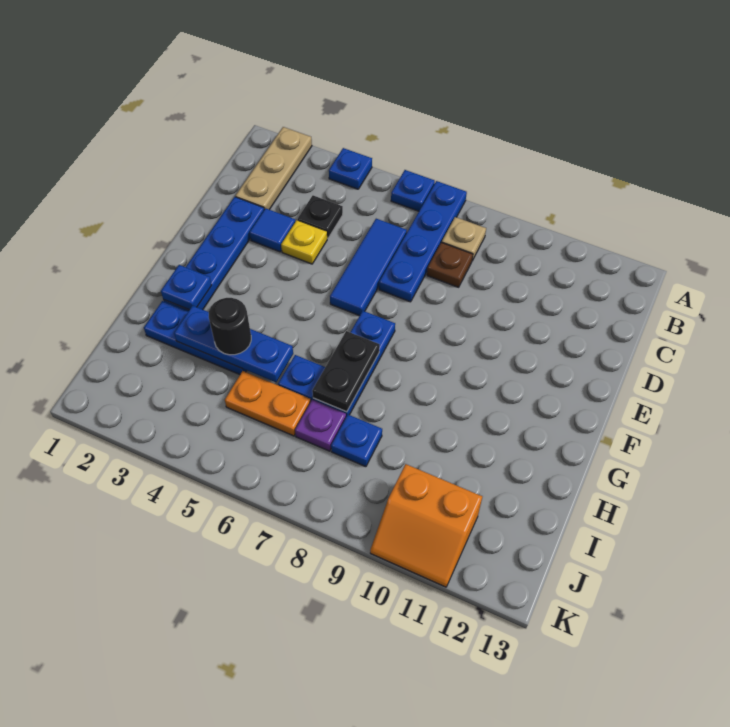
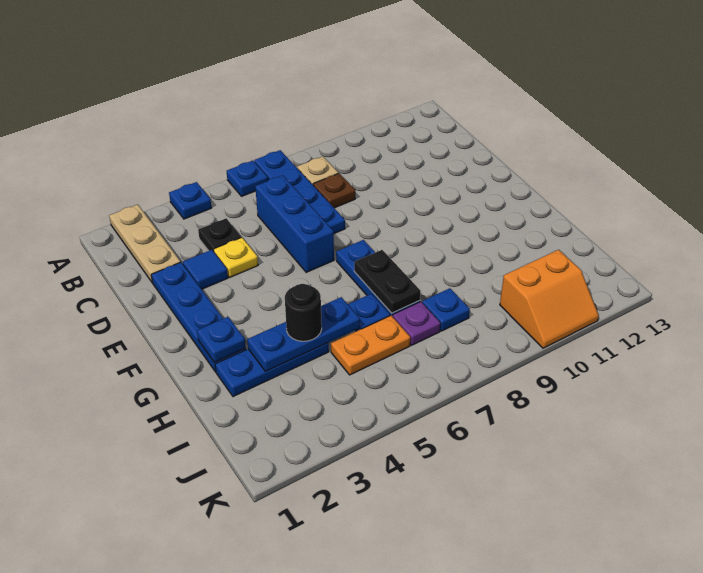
blue tile C6:E6 level 1 -> blue brick C6:E6 level 1

